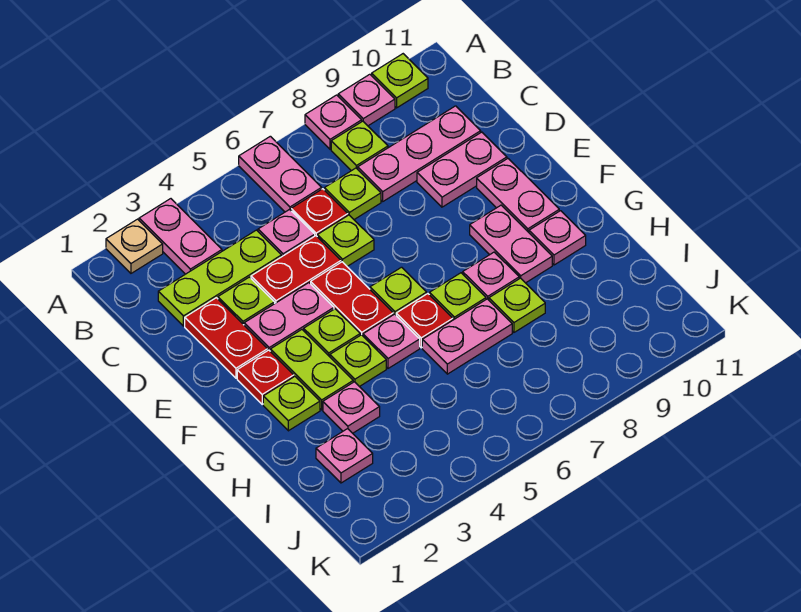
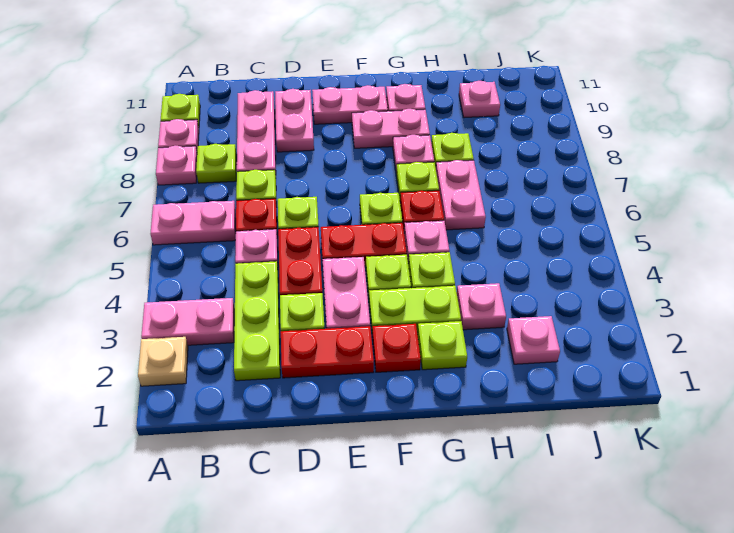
none -> pink plate I10 level 1

